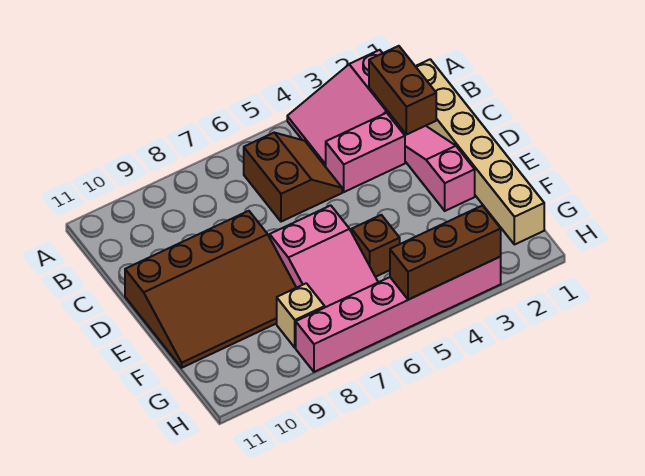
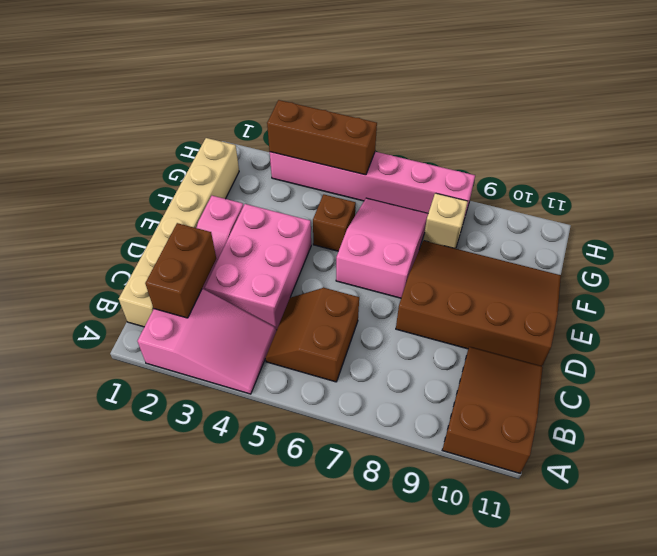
none -> brown slope A10:C11 level 1 top A
pink brick C3:C4 level 1 -> pink brick C3:E4 level 1

